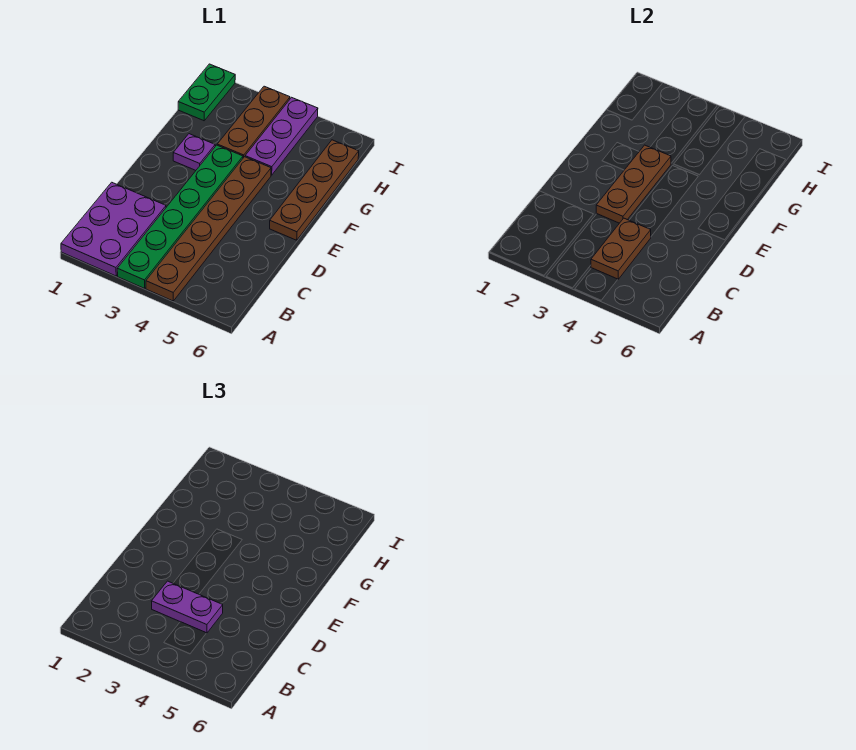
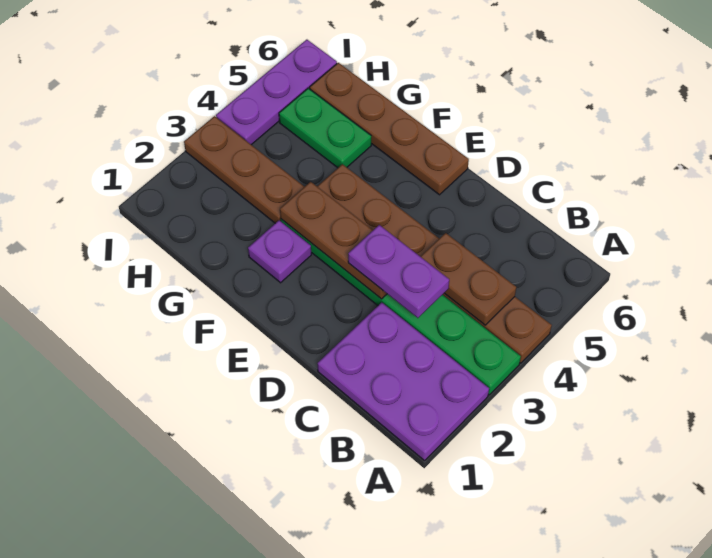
purple plate C3:C4 level 3 -> purple plate C3:D3 level 3
purple plate G4:I4 level 1 -> purple plate I4:I6 level 1
green plate H1:I1 level 1 -> green plate G5:H5 level 1

